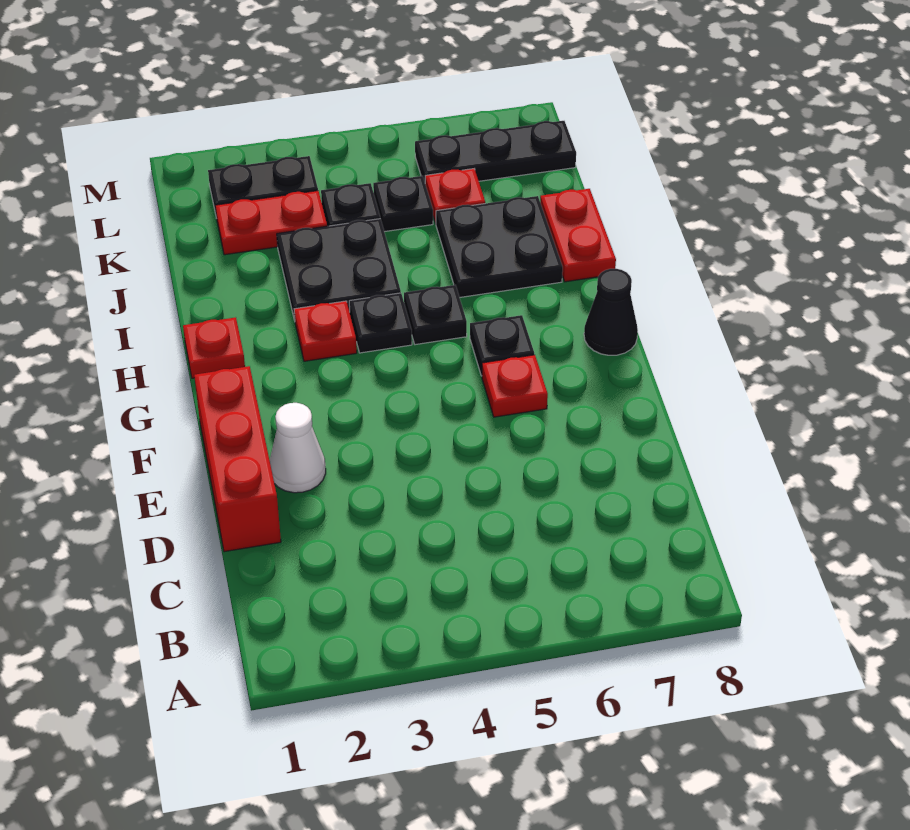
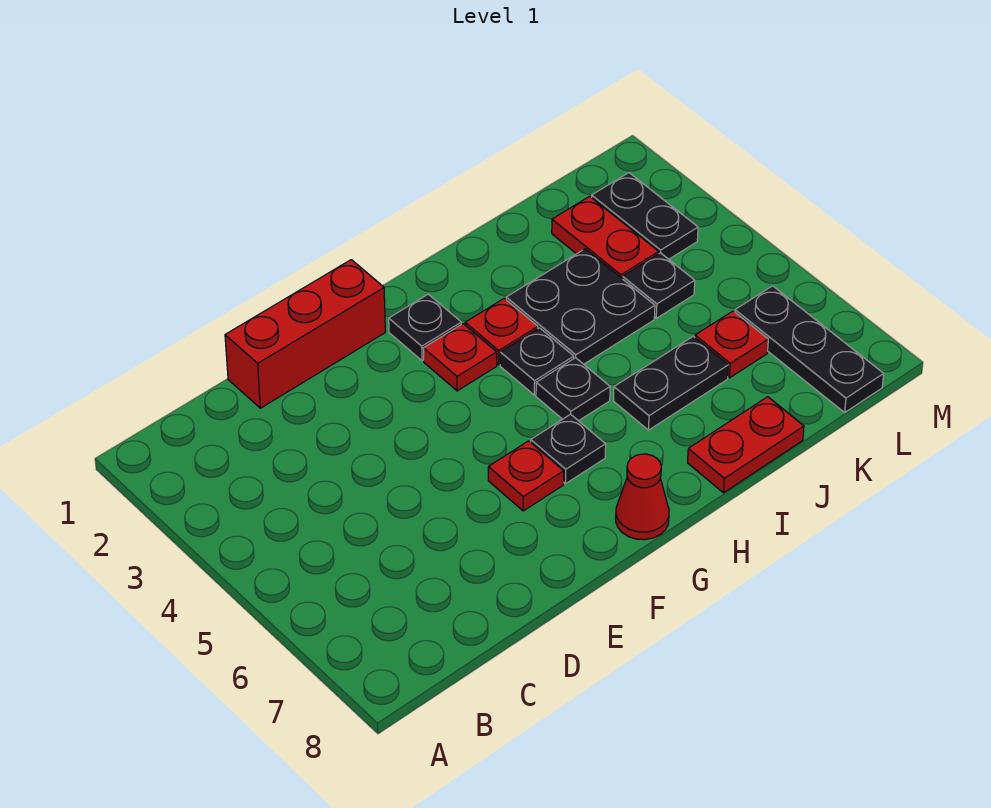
white cone E2 level 1 -> none
black cone G8 level 1 -> red cone G8 level 1
red plate H1 level 1 -> red plate G3 level 1
black plate I6:J7 level 1 -> black plate I6:J6 level 1
black plate K5 level 1 -> black plate G2 level 1

